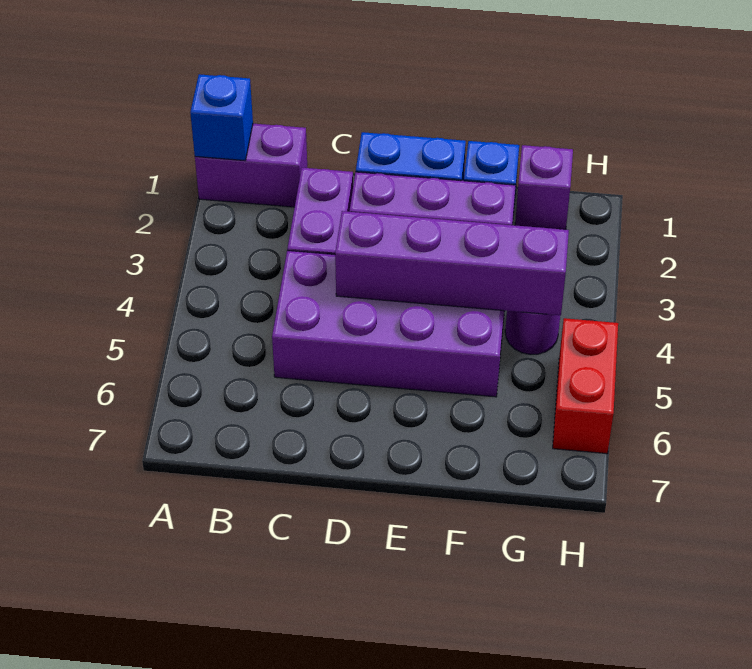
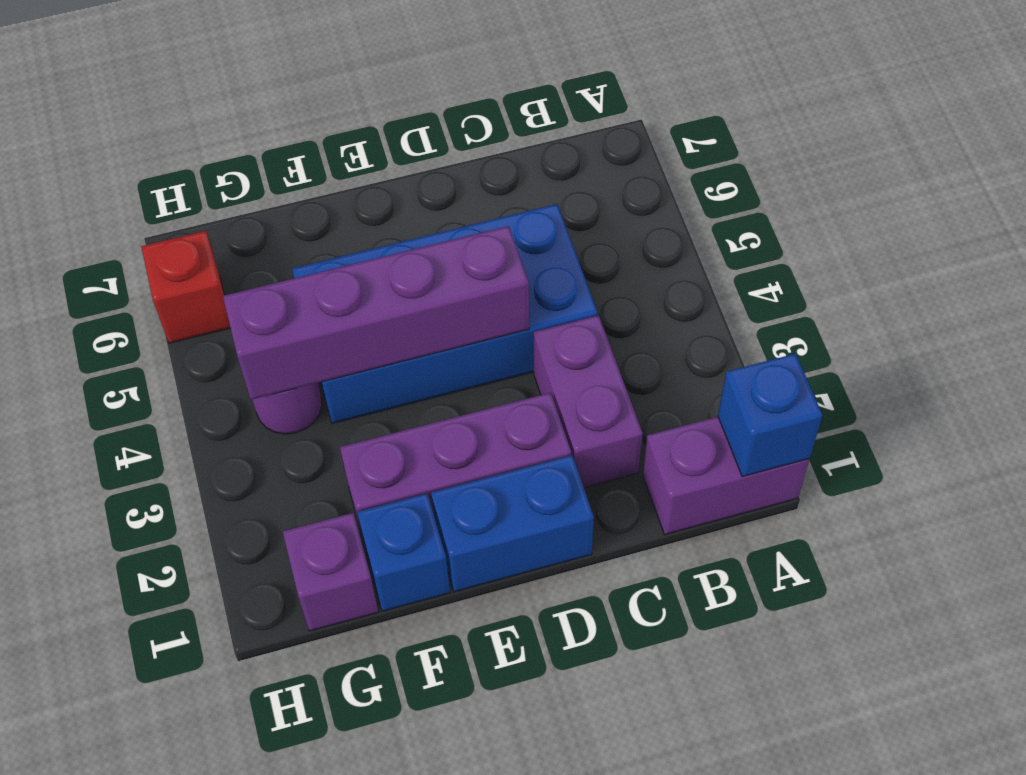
purple brick C4:F5 level 1 -> blue brick C4:F5 level 1
red brick H5:H6 level 1 -> red brick H6 level 1

